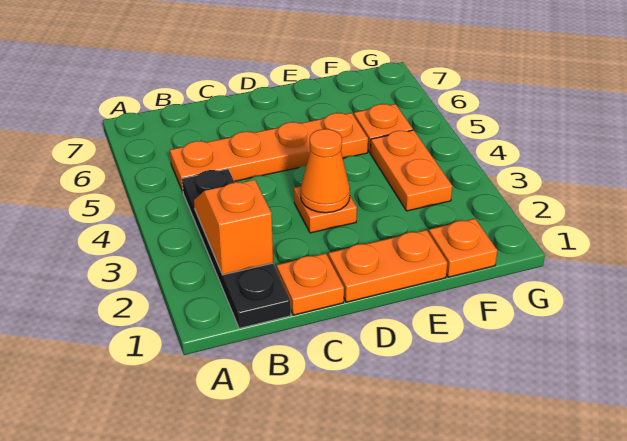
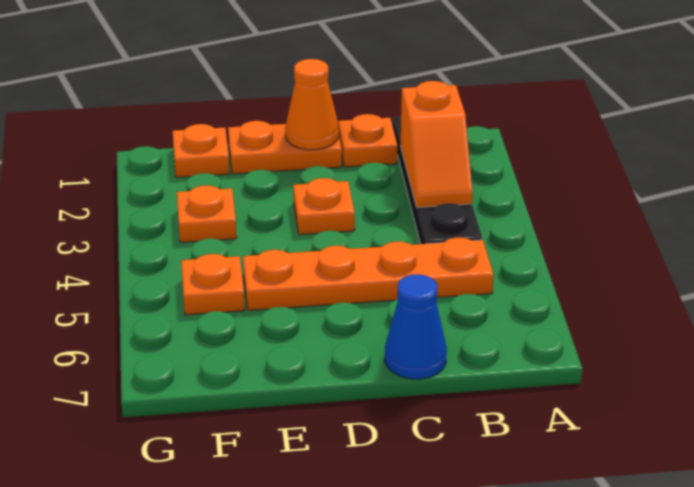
none -> blue cone C7 level 1
orange cone D3 level 2 -> orange cone D1 level 2
orange plate F3:F4 level 1 -> orange plate F3 level 1

